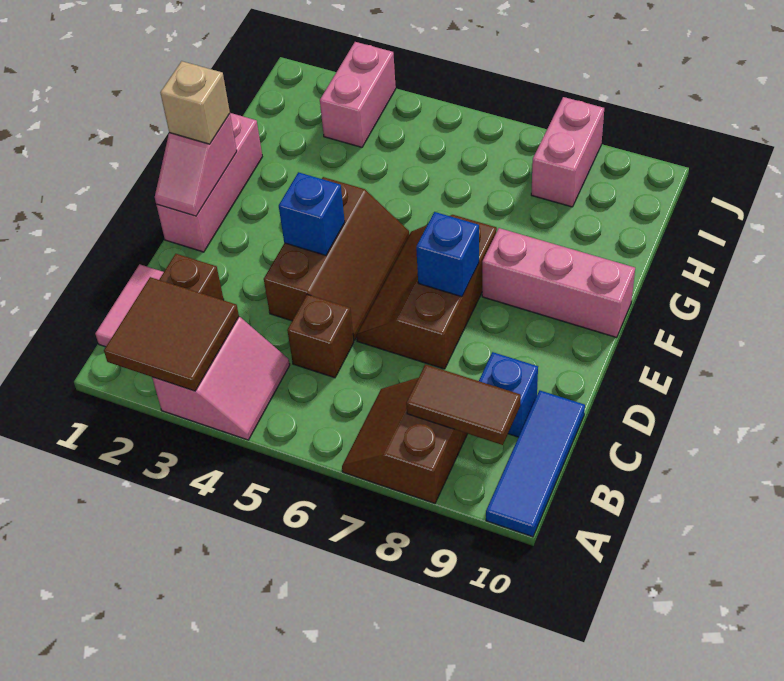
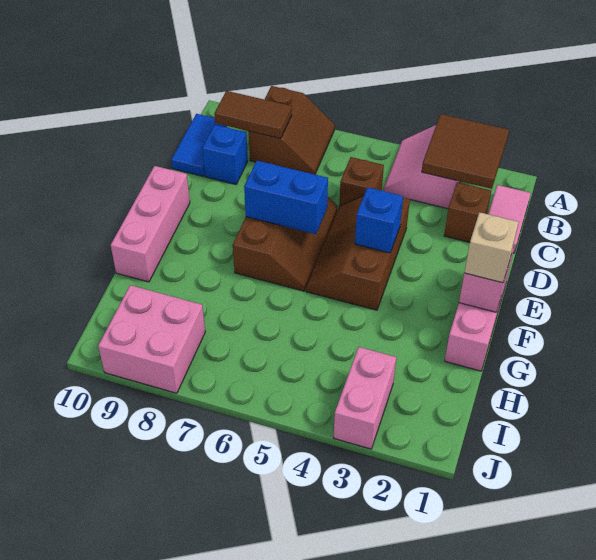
blue tile A10:C10 level 1 -> blue tile B10:C10 level 1
blue brick E7 level 2 -> blue brick E6:E7 level 2
pink brick F8:F10 level 1 -> pink brick E10:G10 level 1
pink brick I8:J8 level 1 -> pink brick I8:J9 level 1

